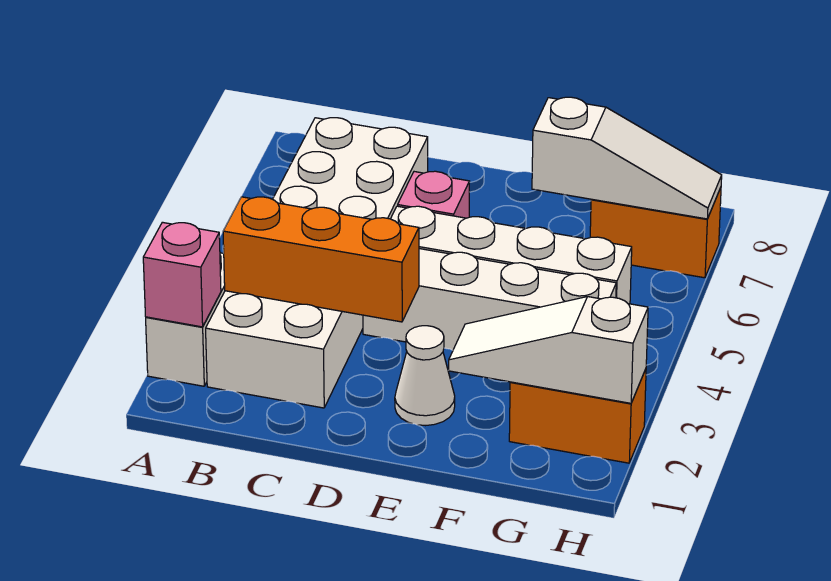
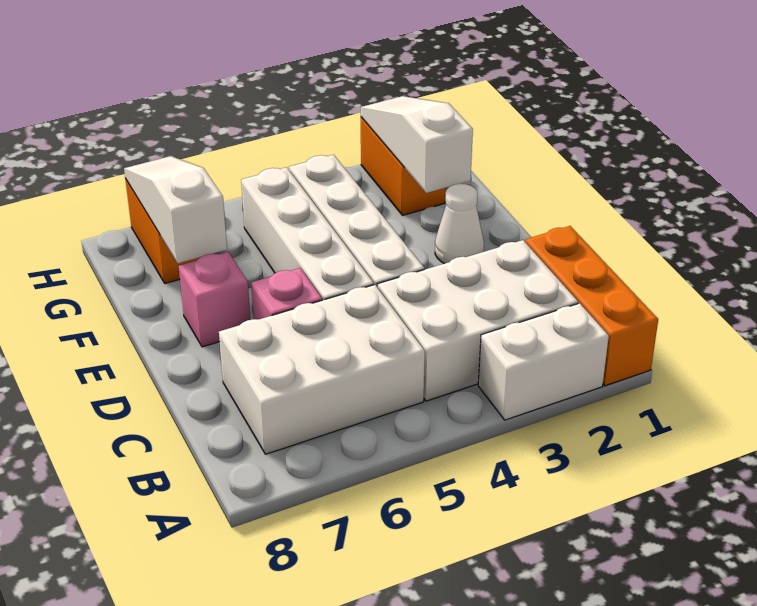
pink brick A2 level 2 -> pink brick E7 level 1
orange brick B3:D3 level 2 -> orange brick A1:C1 level 1
white slope F2:H2 level 2 top H -> white slope F2:H2 level 2 top F

